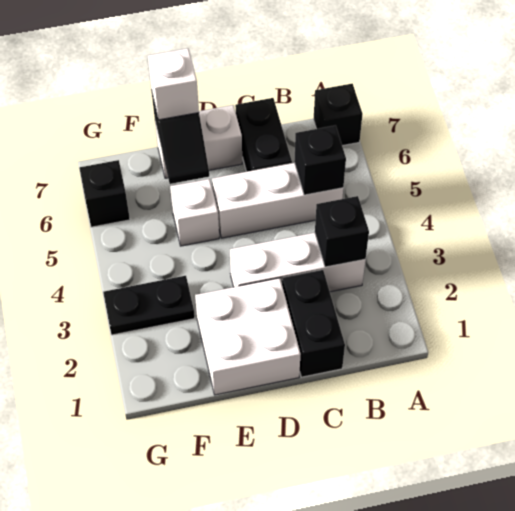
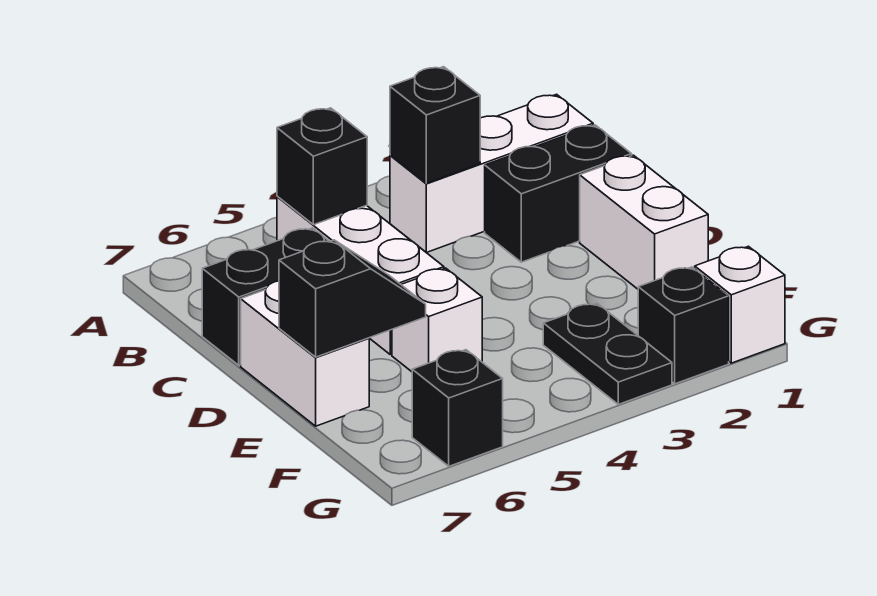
black brick A7 level 1 -> black brick G2 level 1
white brick B3:D3 level 1 -> white brick B1:B3 level 1
white brick D1:E2 level 1 -> white brick D1:E1 level 1
white brick E7 level 3 -> white brick G1 level 1

